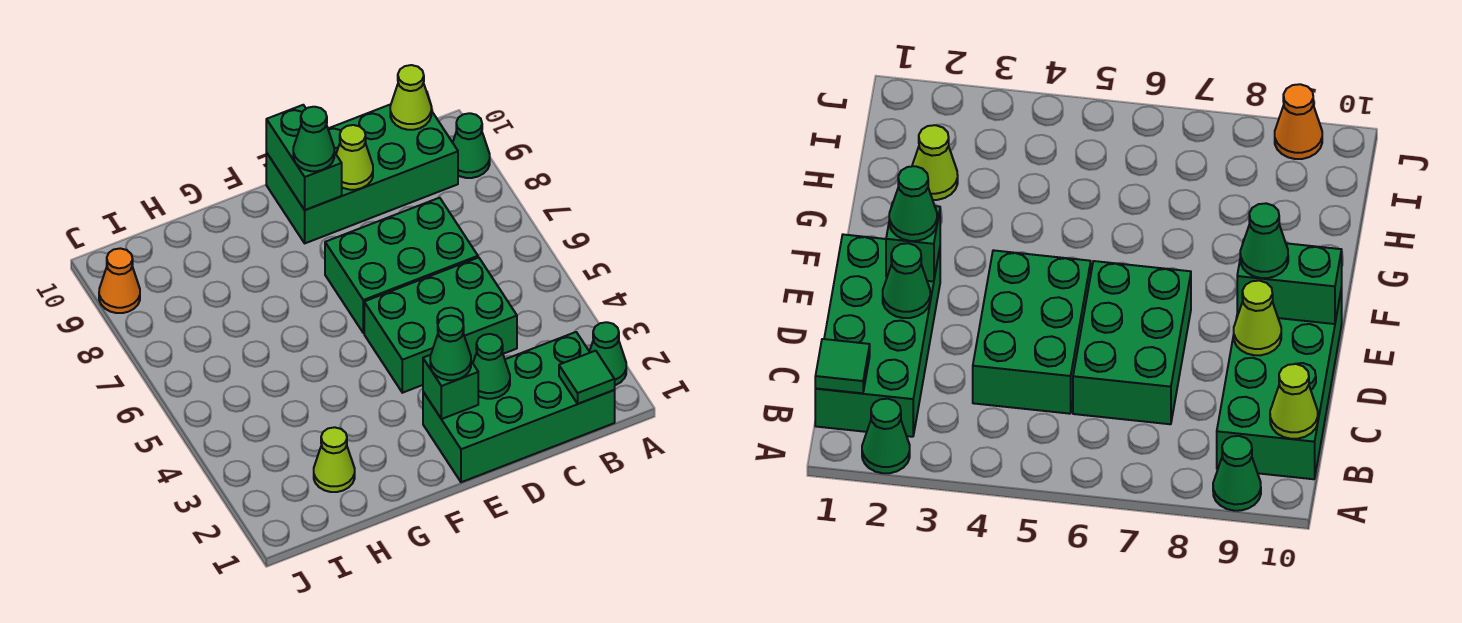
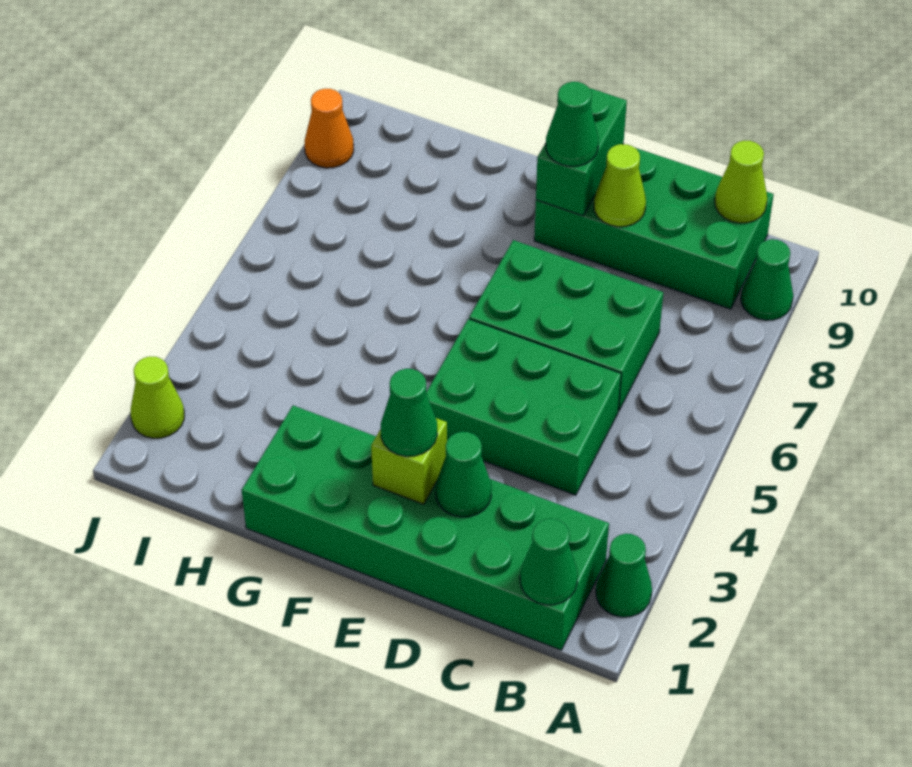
green brick B1:E2 level 1 -> green brick B1:G2 level 1
green tile B1 level 2 -> green cone B1 level 2
green brick E2 level 2 -> lime brick E2 level 2
lime cone H2 level 1 -> lime cone J2 level 1

